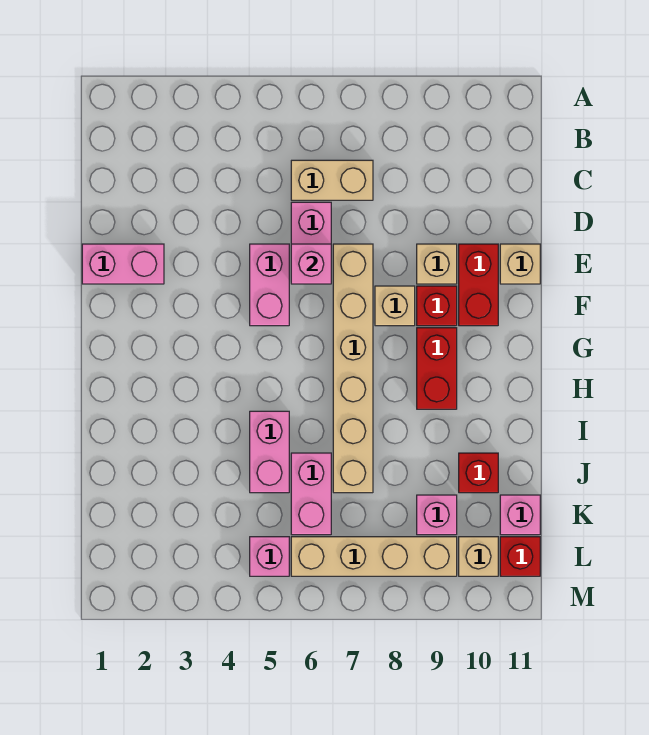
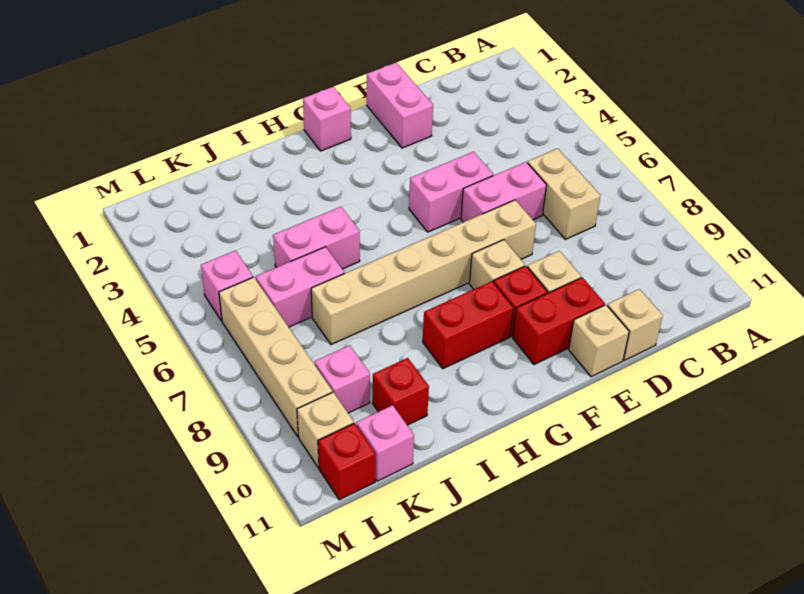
none -> tan brick D11 level 1
pink brick E6 level 2 -> pink brick G1 level 1

